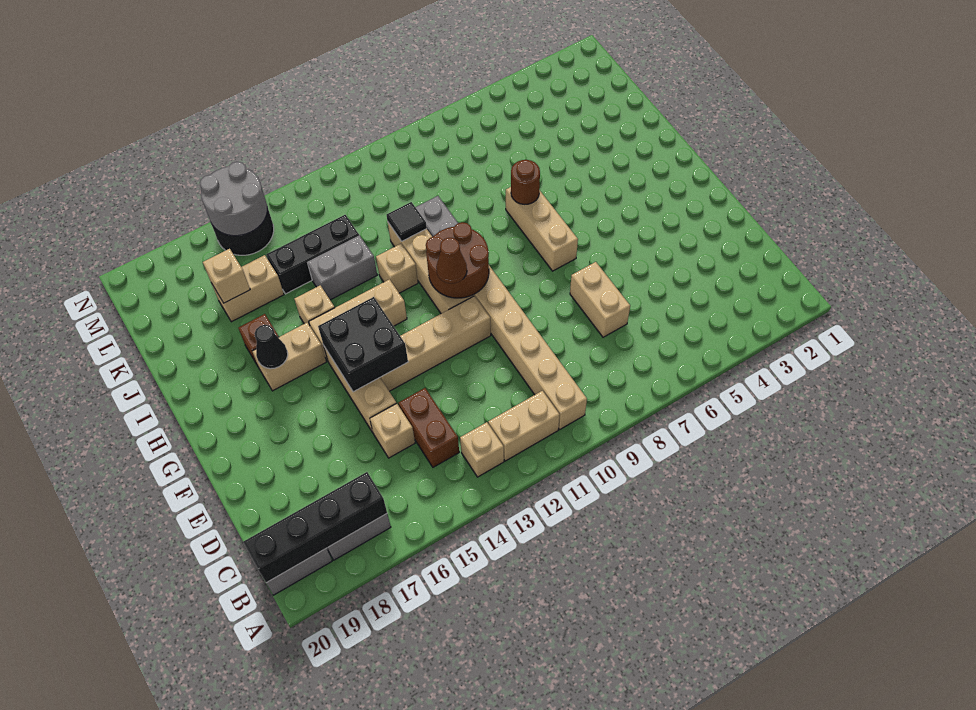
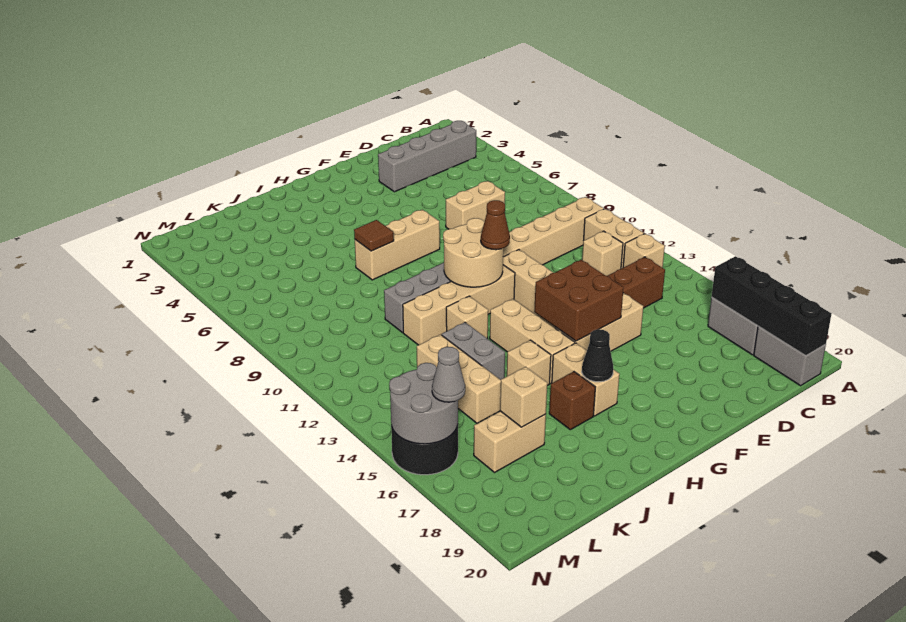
none -> grey brick B3:E3 level 1
tan brick D15 level 1 -> tan brick C12 level 1
black brick F14:G15 level 2 -> brown brick F14:G15 level 2
brown round brick G10:H11 level 2 -> tan round brick G10:H11 level 2
brown round brick I7 level 2 -> brown tile I7 level 2
black tile J11 level 2 -> none
black brick K13:K15 level 1 -> tan brick K13:K15 level 1
tan brick K16:K17 level 1 -> tan brick K17:L17 level 1
none -> grey cone M16 level 3

